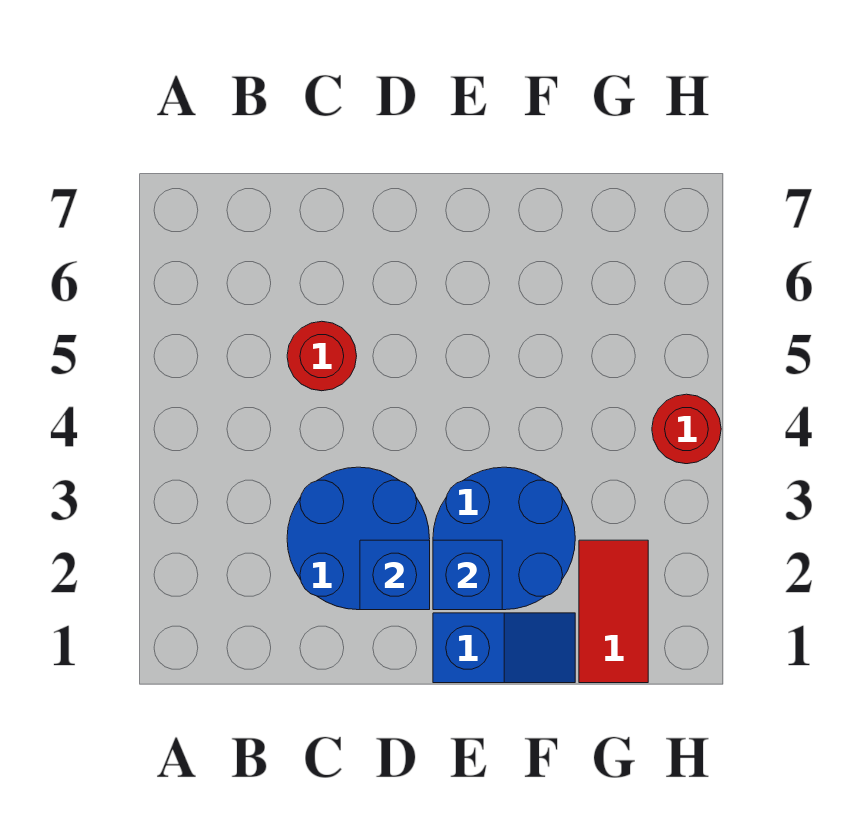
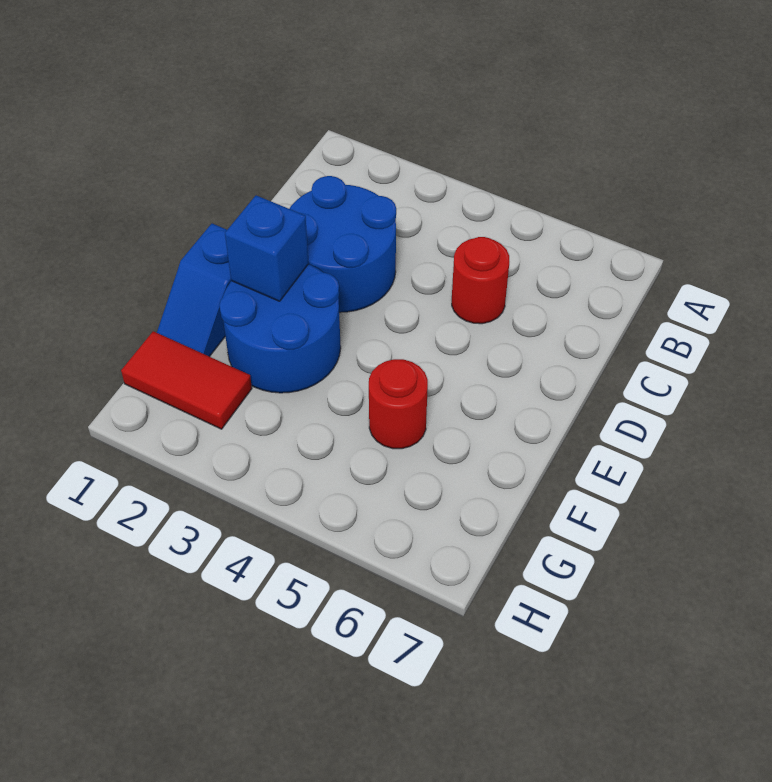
blue brick D2 level 2 -> none
red round brick H4 level 1 -> red round brick F5 level 1

